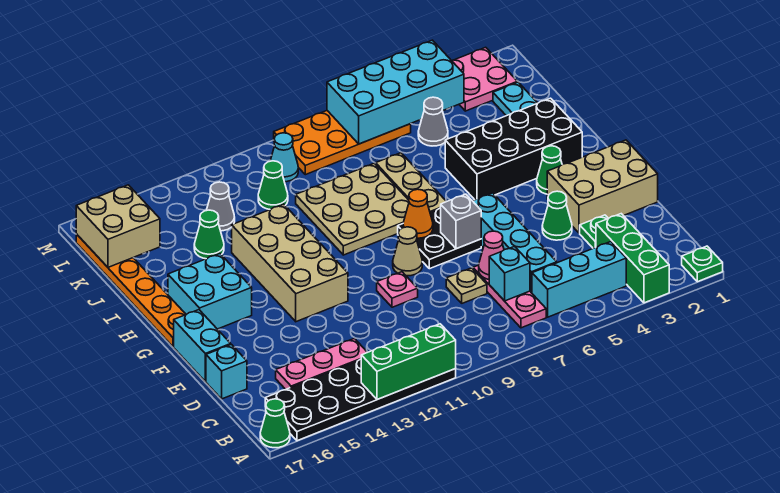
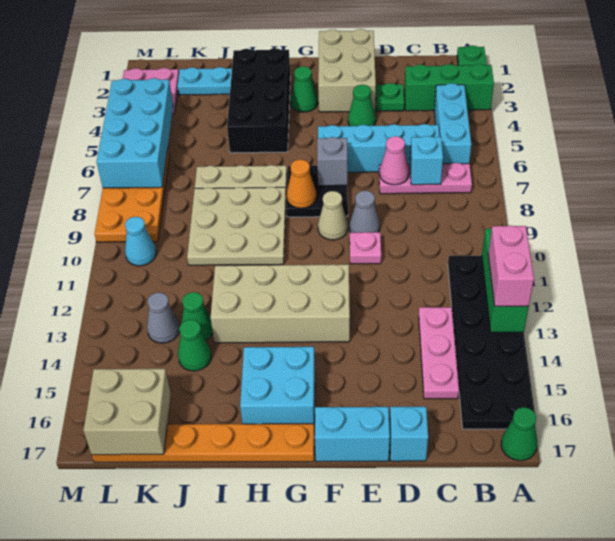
none -> pink brick A12:A13 level 3
tan plate D8 level 1 -> none
grey cone K5 level 1 -> grey cone E9 level 1
green cone K11 level 1 -> green cone J13 level 1

